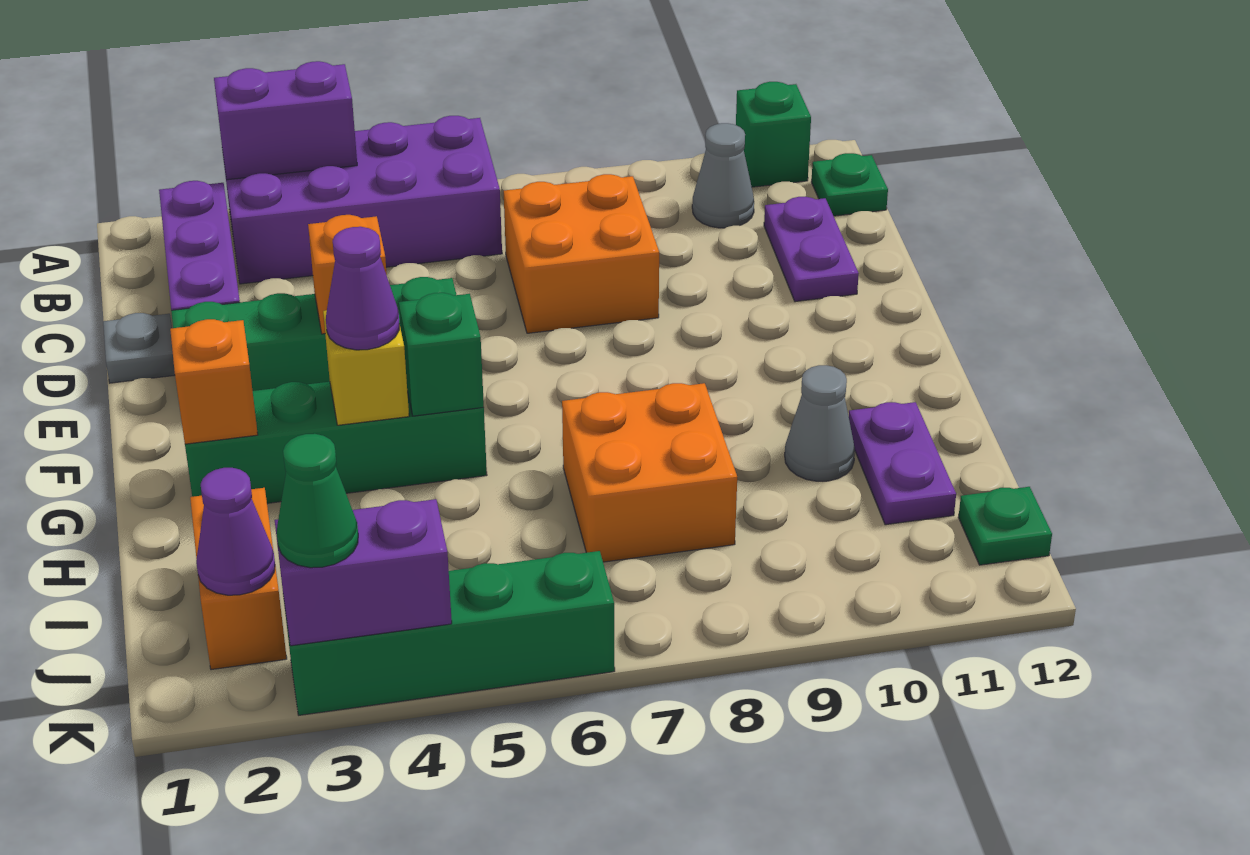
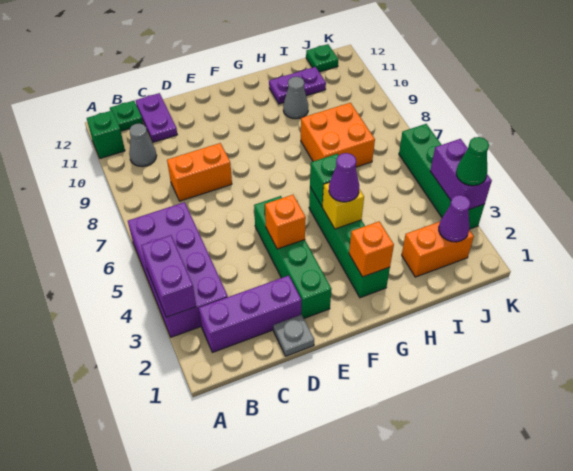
orange brick C7:D8 level 1 -> orange brick C8:D8 level 1
purple plate C11:D11 level 1 -> purple plate C11:C12 level 1

